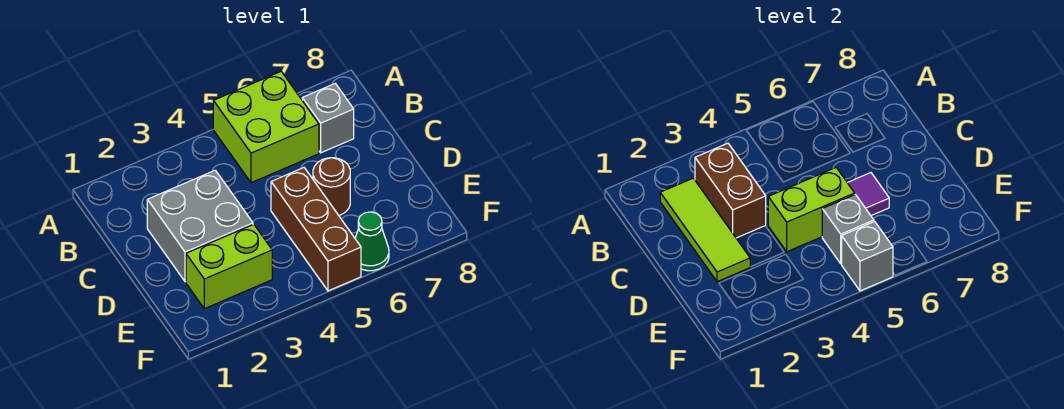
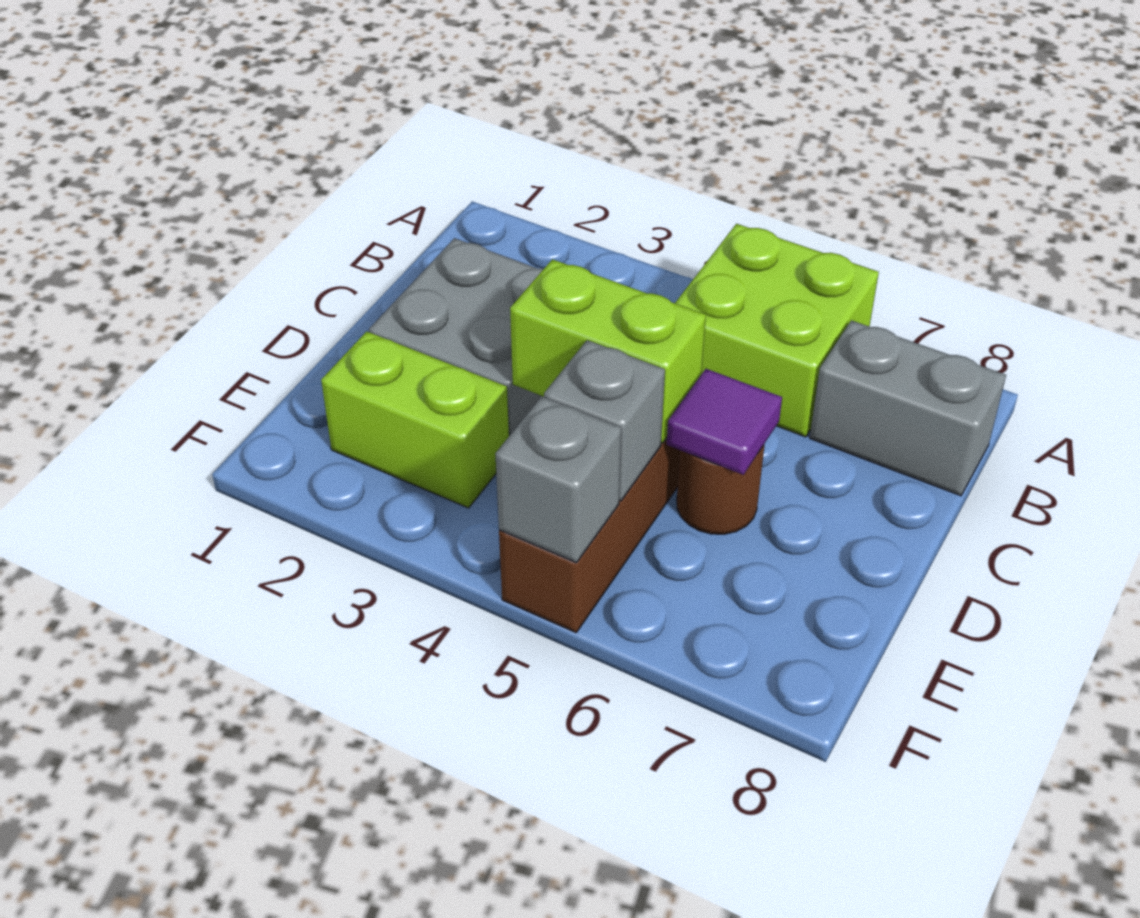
lime tile B2:D2 level 2 -> none
brown brick B3:C3 level 2 -> none
grey brick B7 level 1 -> grey brick B7:B8 level 1
green cone F6 level 1 -> none

